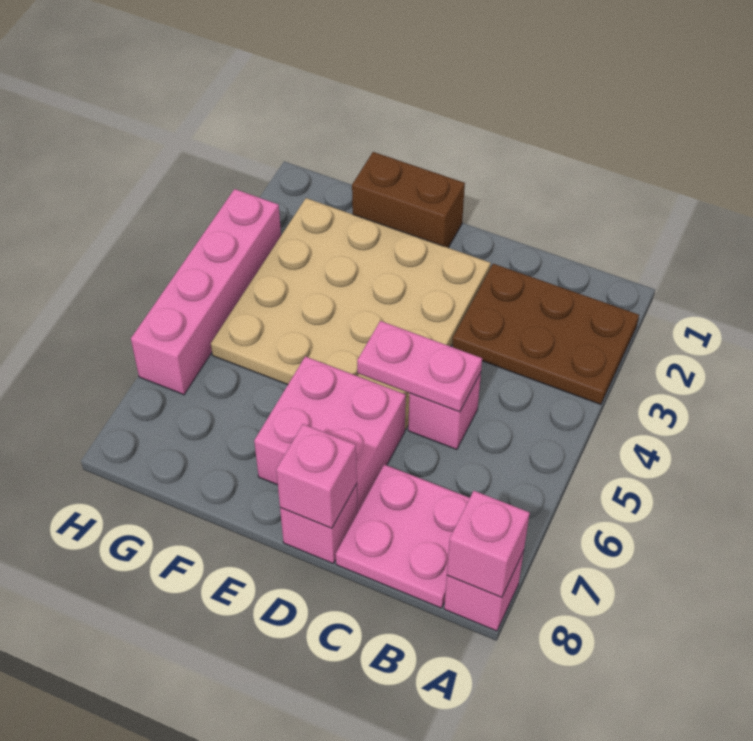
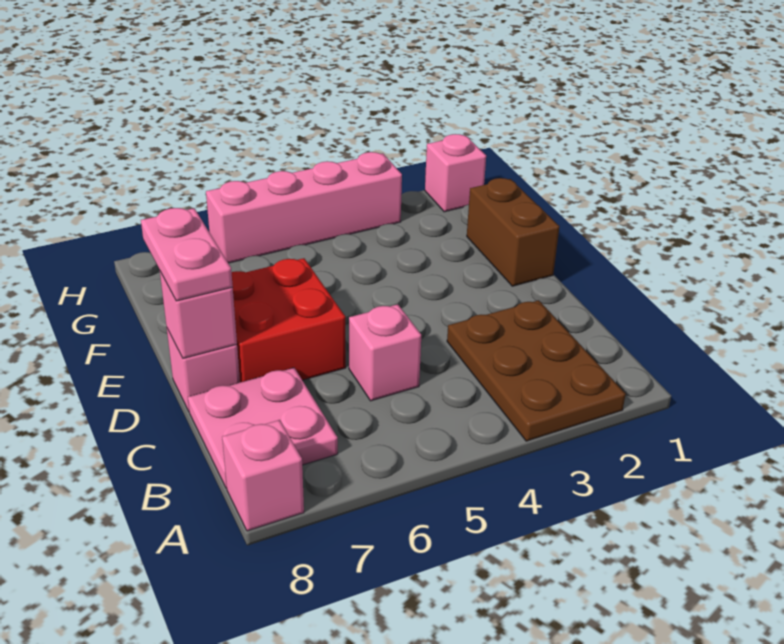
pink brick A8 level 2 -> pink brick H1 level 1
pink plate C5:D5 level 2 -> pink plate D8:E8 level 3
tan plate D2:G5 level 1 -> none
pink brick D6:E7 level 1 -> red brick D6:E7 level 1

